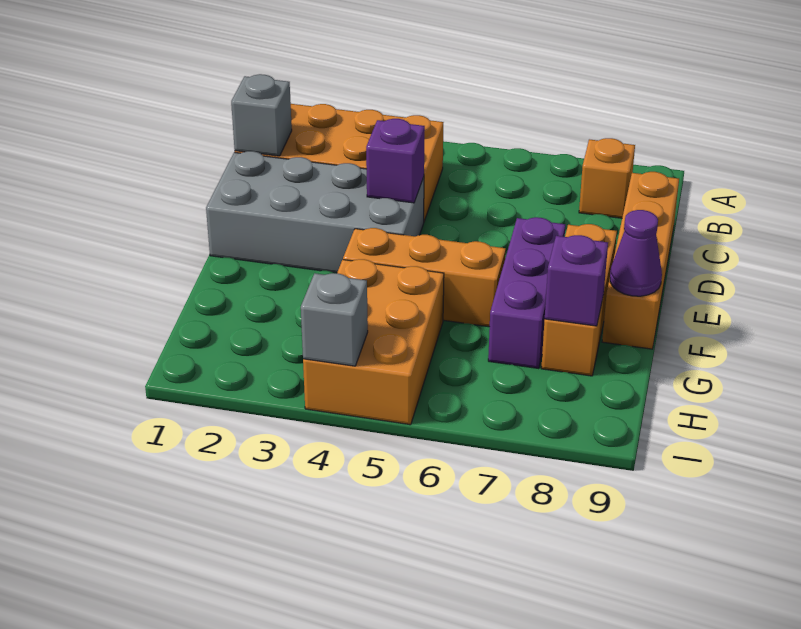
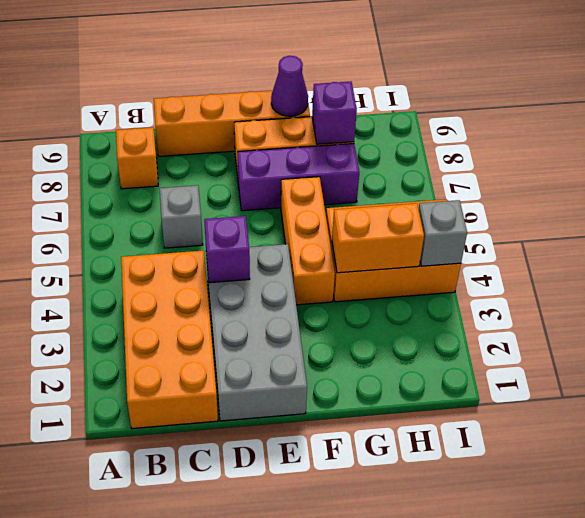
grey brick C1 level 2 -> grey brick C6 level 1
none -> orange brick G4:H4 level 2

